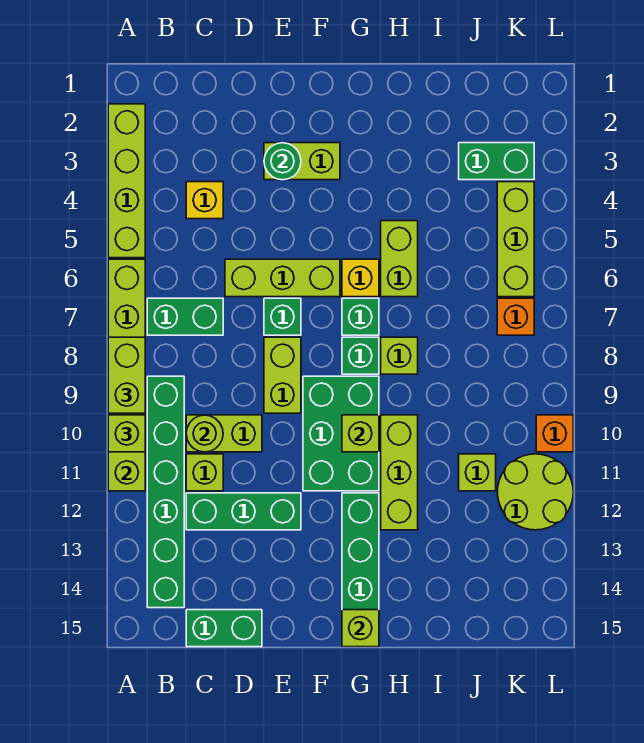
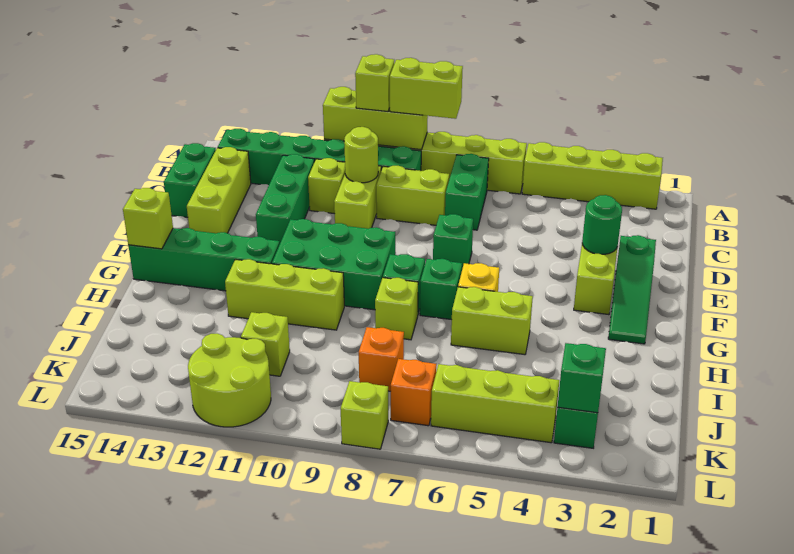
yellow brick C4 level 1 -> none
lime brick D6:F6 level 1 -> lime brick C14:E14 level 1
none -> green slope E2:G2 level 1 top E
lime brick E8:E9 level 1 -> lime brick C8:C9 level 1
lime brick G10 level 2 -> lime brick L8 level 1
none -> green brick K3 level 2
orange brick L10 level 1 -> orange brick J8 level 1

